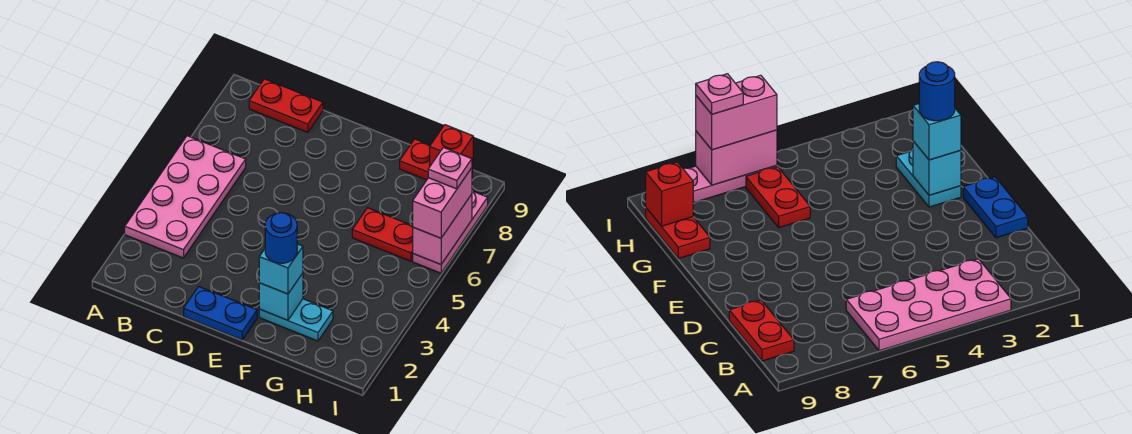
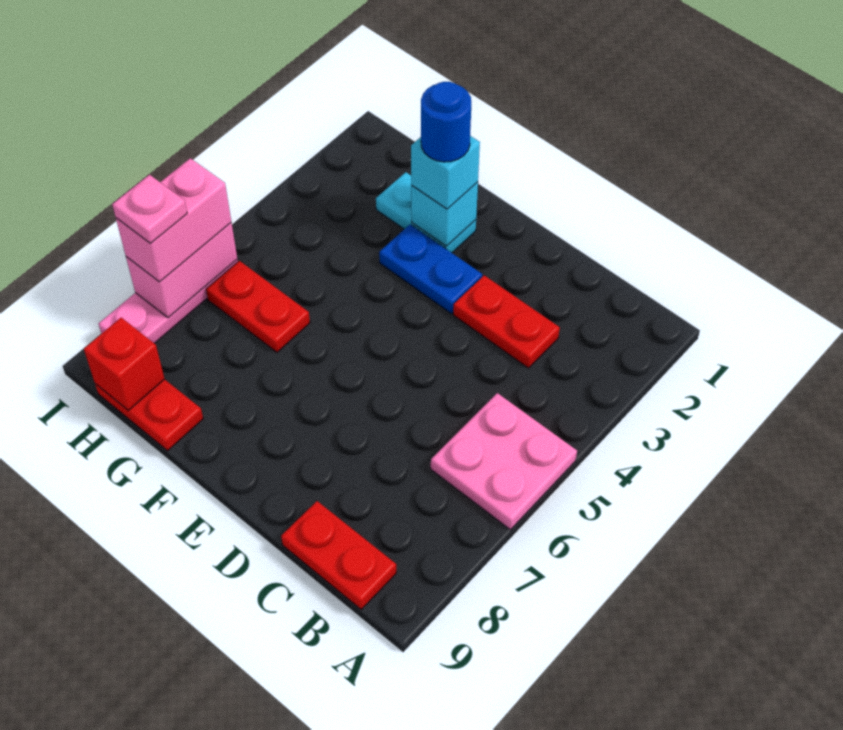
pink plate A3:B6 level 1 -> pink plate A5:B6 level 1
none -> red plate C3:D3 level 1
blue plate D1:E1 level 1 -> blue plate E3:F3 level 1

